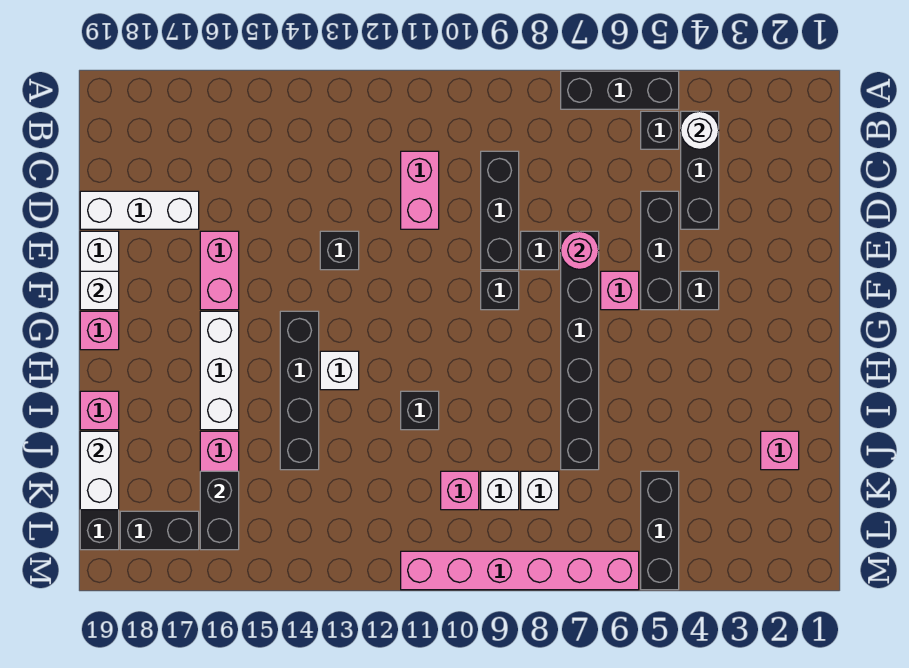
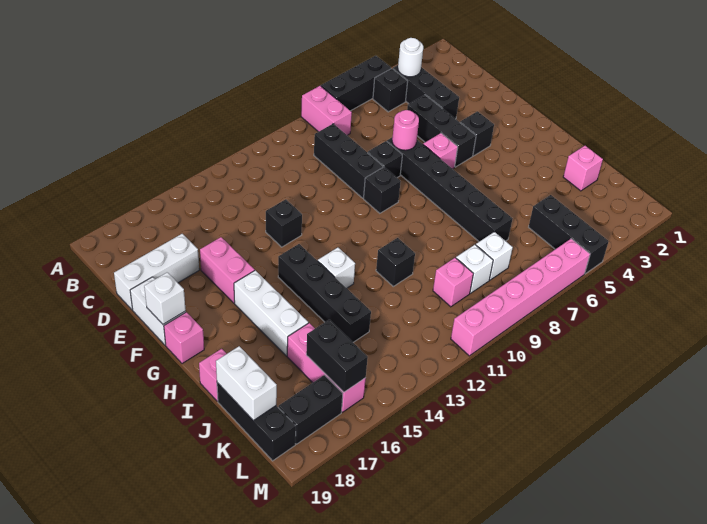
pink brick C11:D11 level 1 -> pink brick A8:B8 level 1

